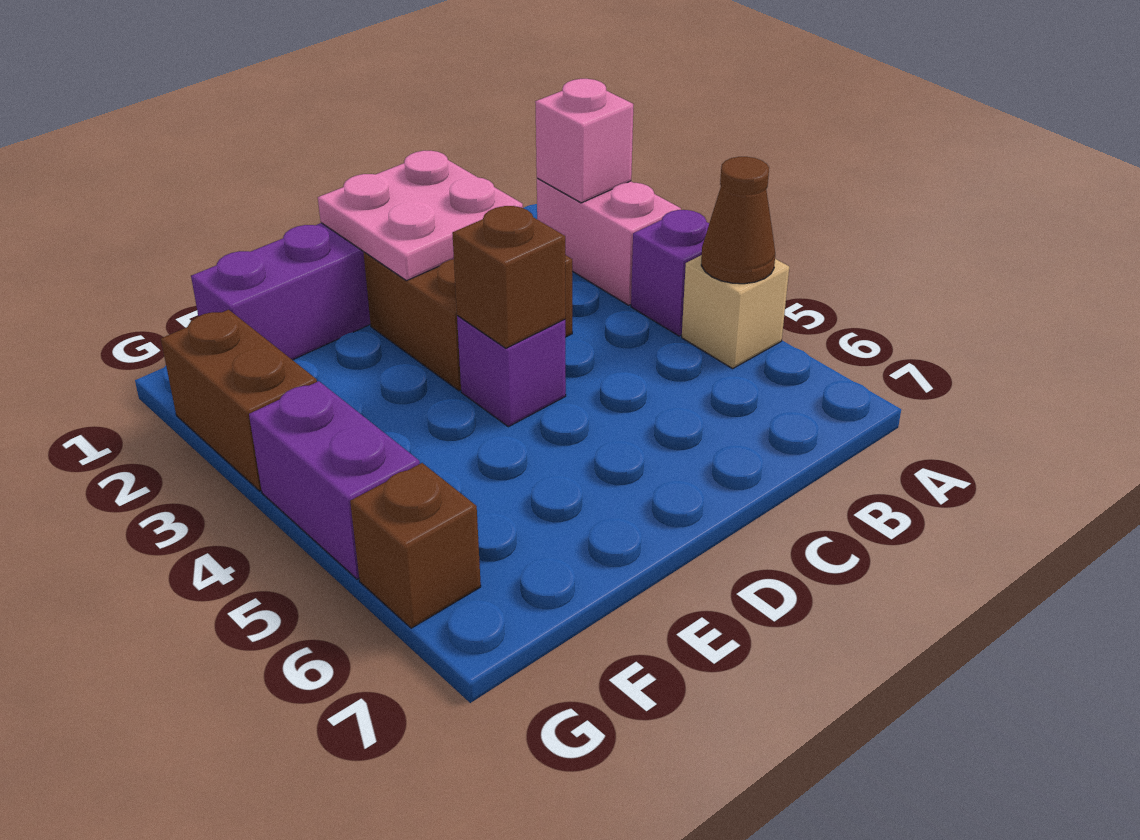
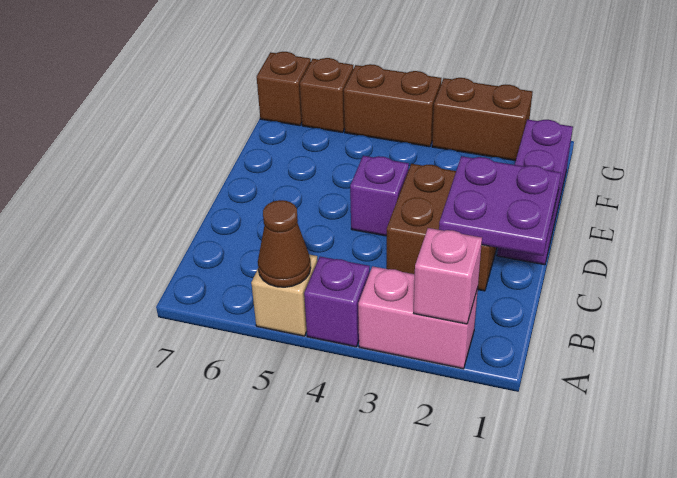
pink plate C1:D2 level 2 -> purple plate C1:D2 level 2
brown brick D4 level 2 -> brown brick G7 level 1
purple brick G4:G5 level 1 -> brown brick G4:G5 level 1

